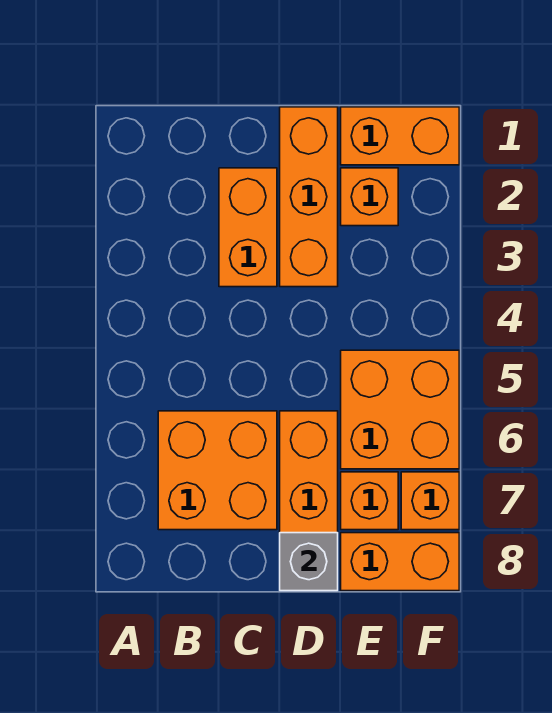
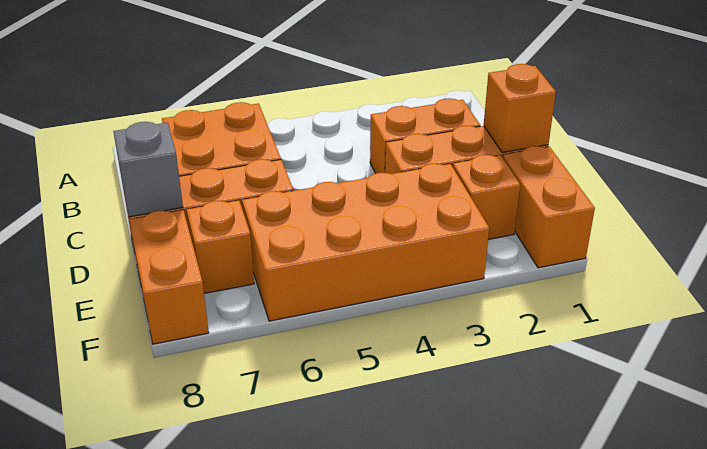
orange brick E5:F6 level 1 -> orange brick E3:F6 level 1
orange brick F7 level 1 -> orange brick D1 level 2

